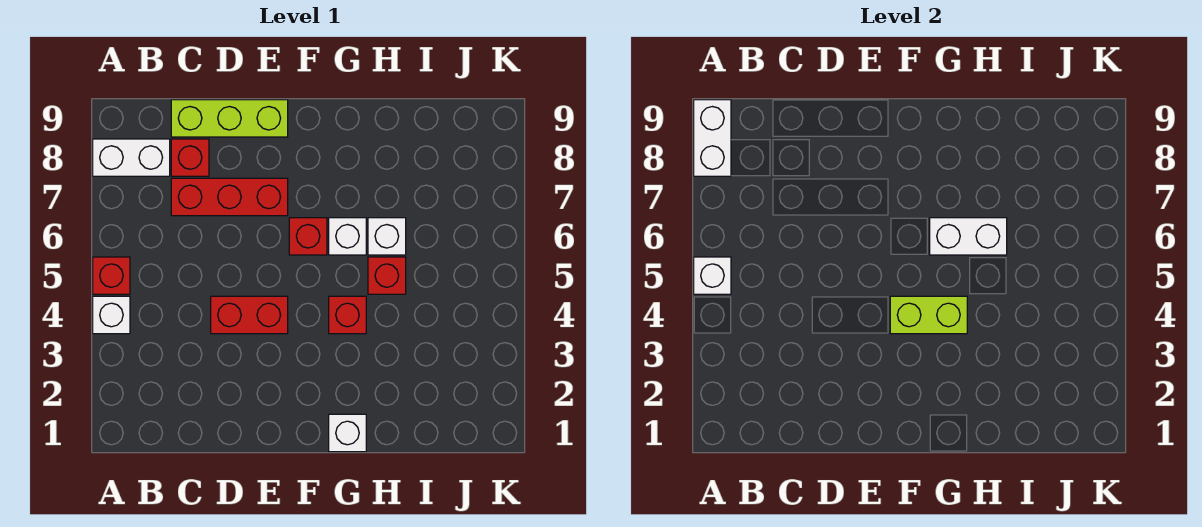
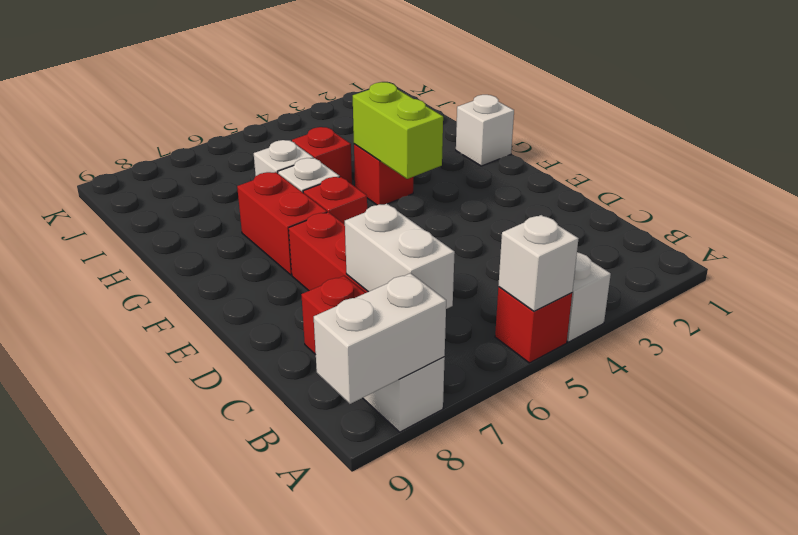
lime brick C9:E9 level 1 -> none
red brick D4:E4 level 1 -> red brick F7:G7 level 1
white brick G6:H6 level 2 -> white brick B7:C7 level 2

